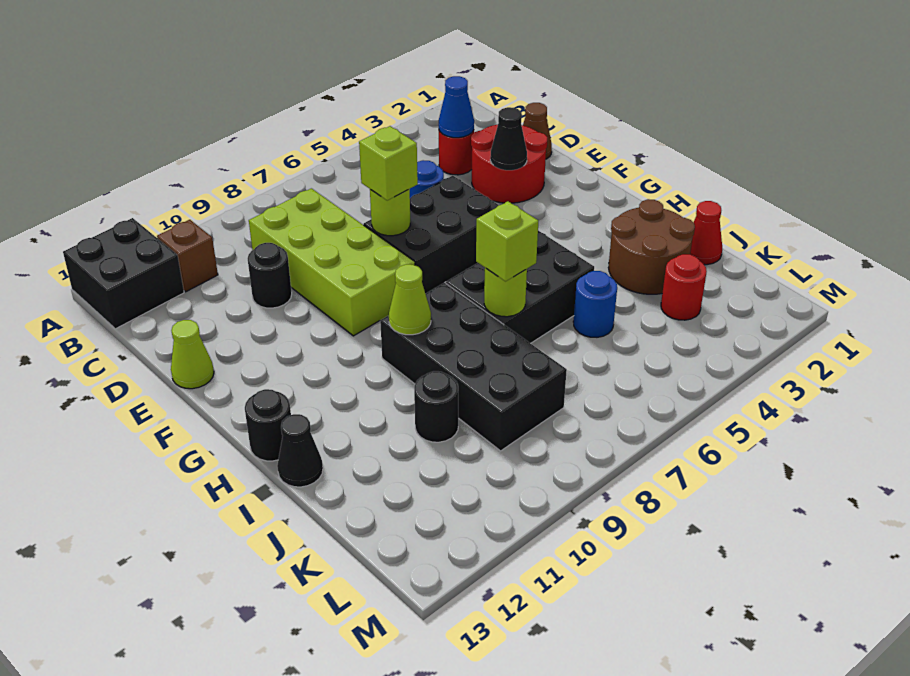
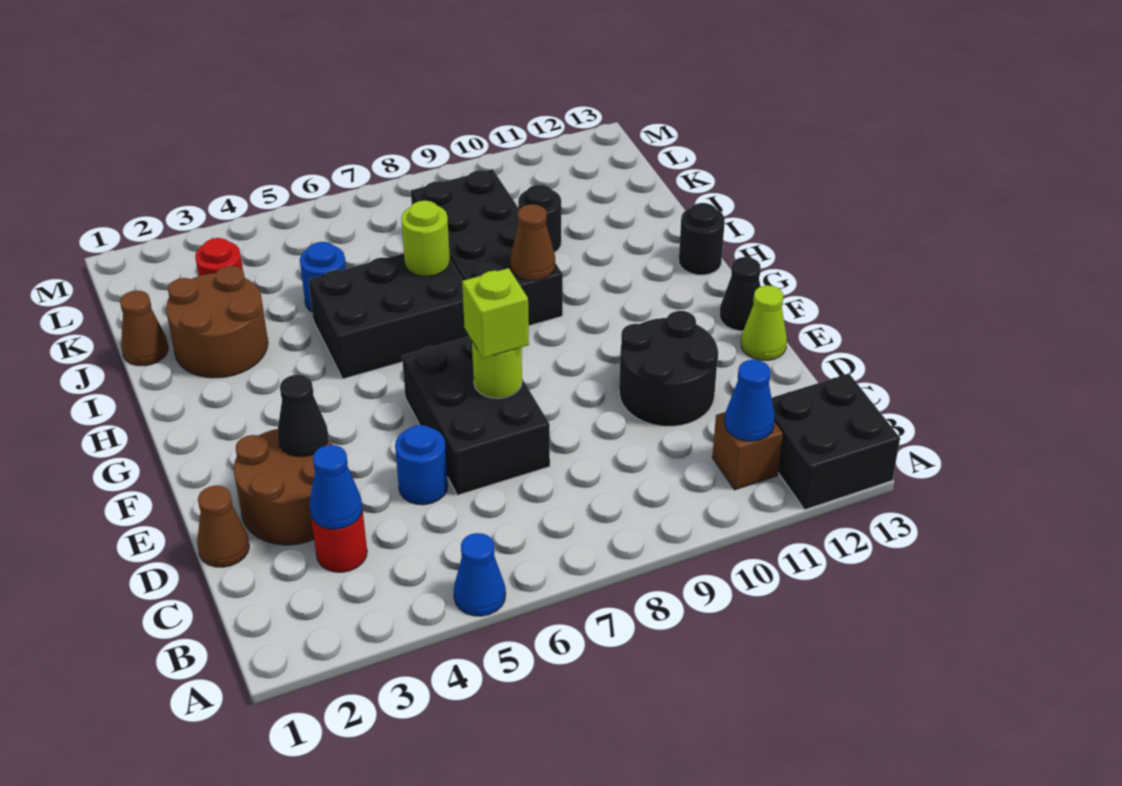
none -> blue cone A5 level 1
none -> blue cone B11 level 2
lime brick C8:F9 level 1 -> none
red round brick D2:E3 level 1 -> brown round brick D2:E3 level 1
black round brick D10 level 1 -> black round brick D10:E11 level 1
black brick E5:F7 level 1 -> black brick D6:F7 level 1
lime cone H9 level 2 -> brown cone H9 level 2
lime brick I7 level 3 -> none
black cone I13 level 1 -> black cone F13 level 1
red cone J1 level 1 -> brown cone J1 level 1

